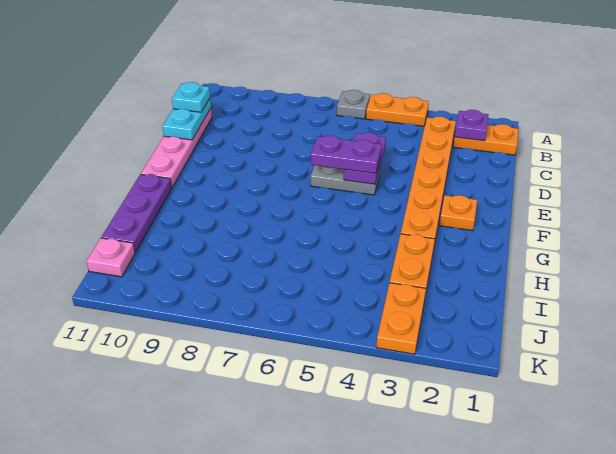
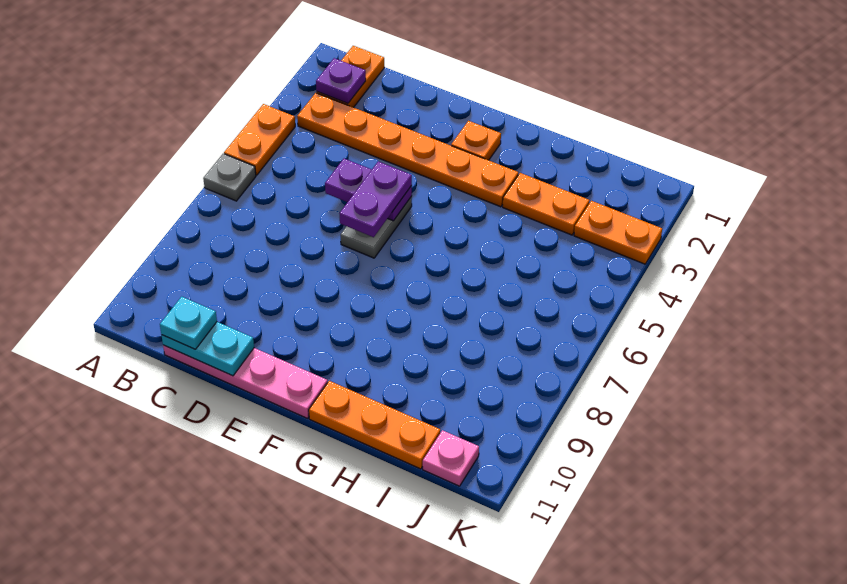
purple plate G11:I11 level 1 -> orange plate G11:I11 level 1

